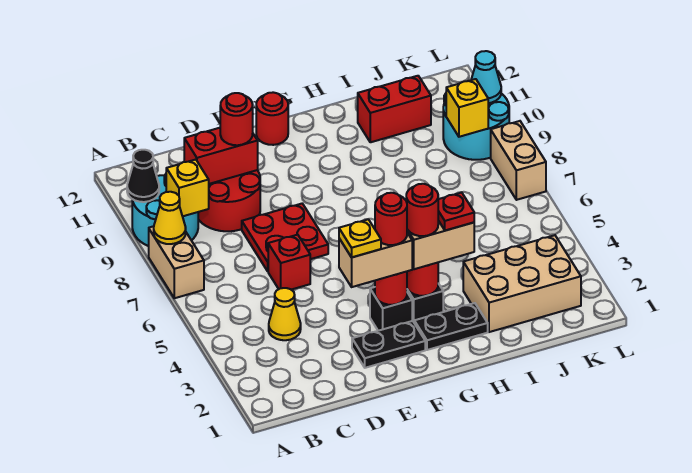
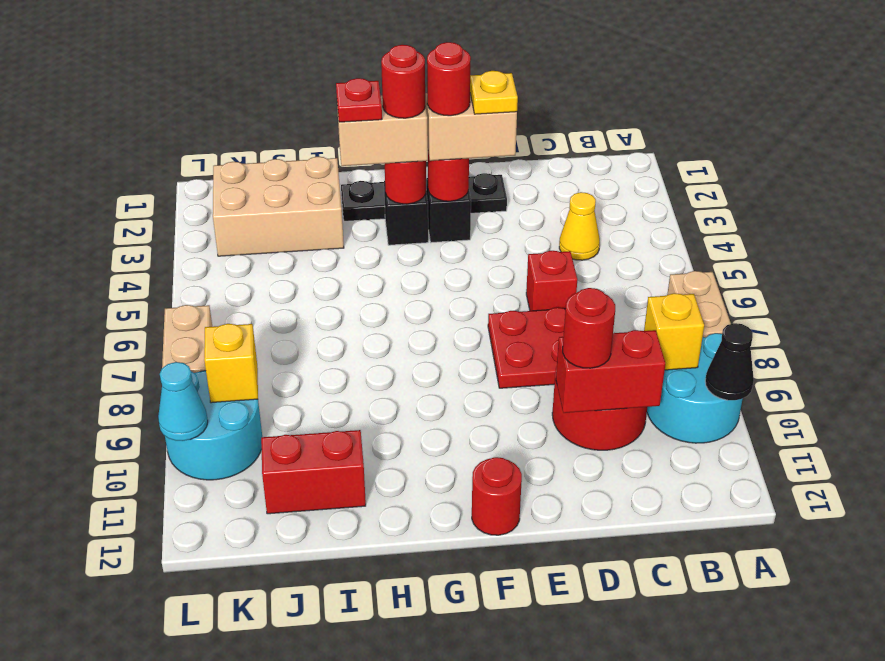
yellow cone A8 level 2 -> none

